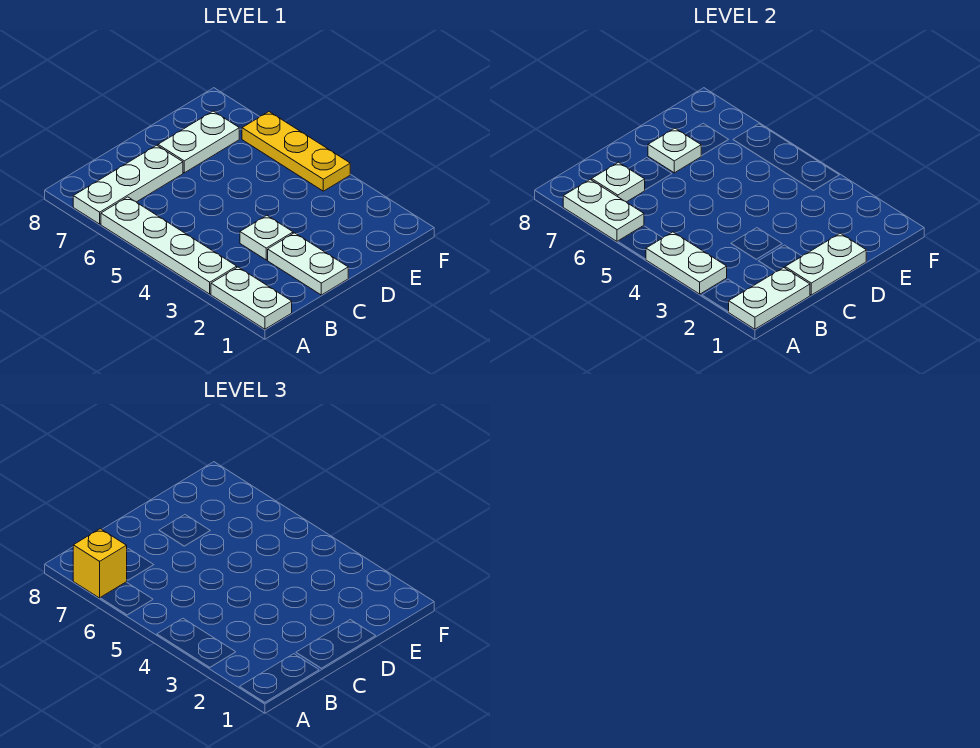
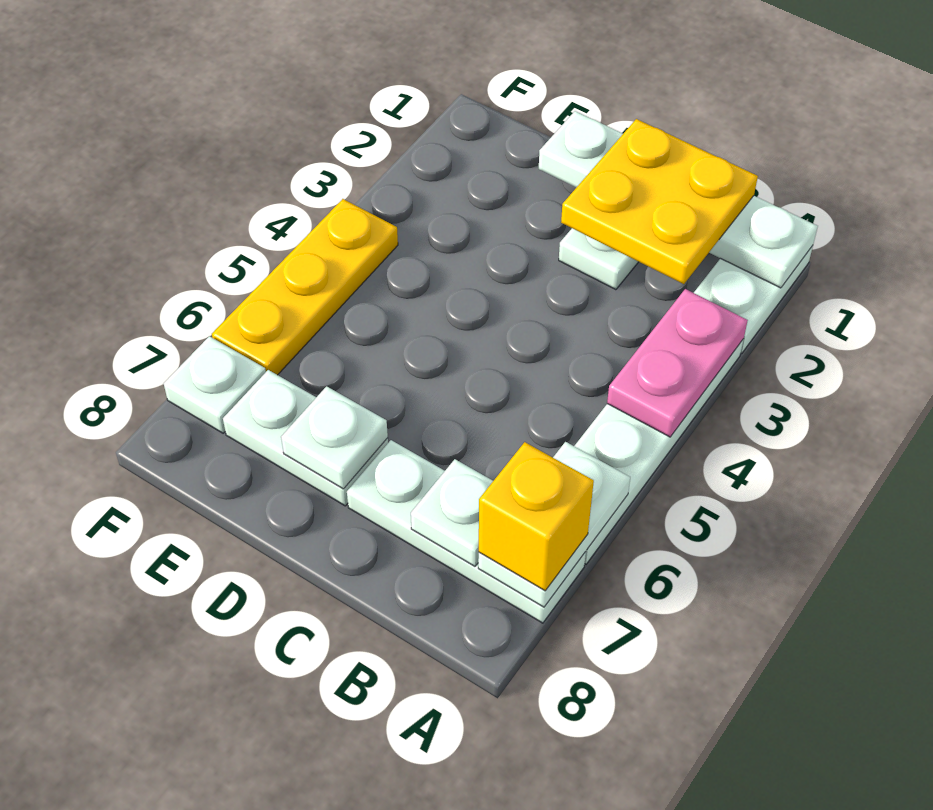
white plate A3:A4 level 2 -> pink plate A3:A4 level 2
none -> yellow plate B1:C2 level 3
white plate C3 level 1 -> white plate F7 level 1

